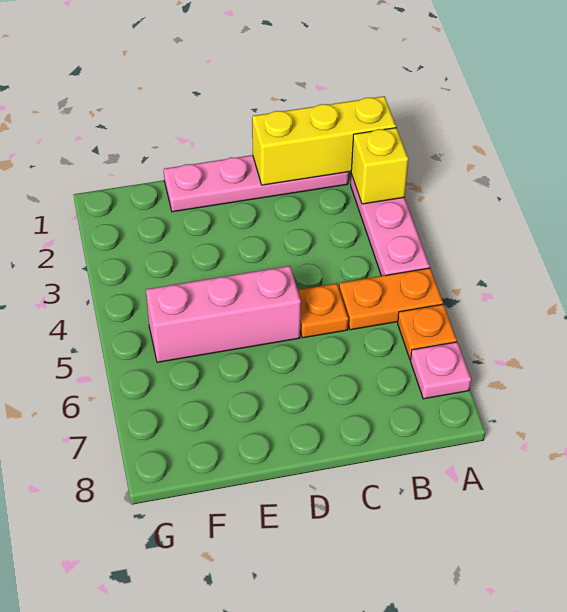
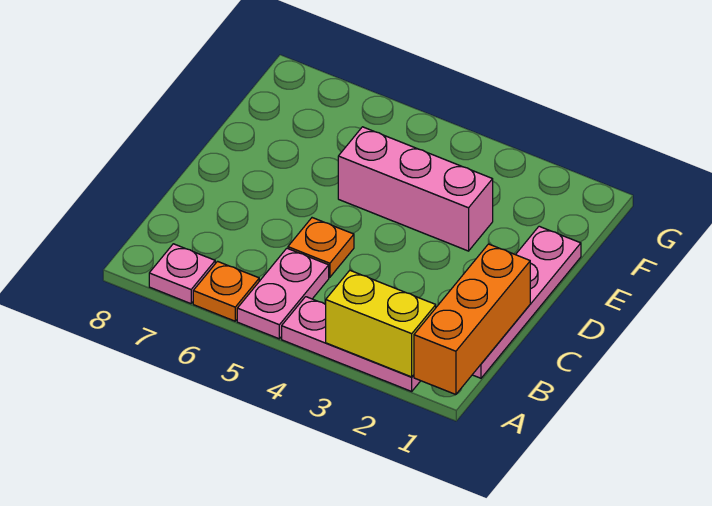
yellow brick A1:C1 level 2 -> orange brick A1:C1 level 2
yellow brick A2 level 2 -> yellow brick A2:A3 level 2
orange plate A5:B5 level 1 -> pink plate A5:B5 level 1
pink brick D5:F5 level 1 -> pink brick E3:E5 level 1

